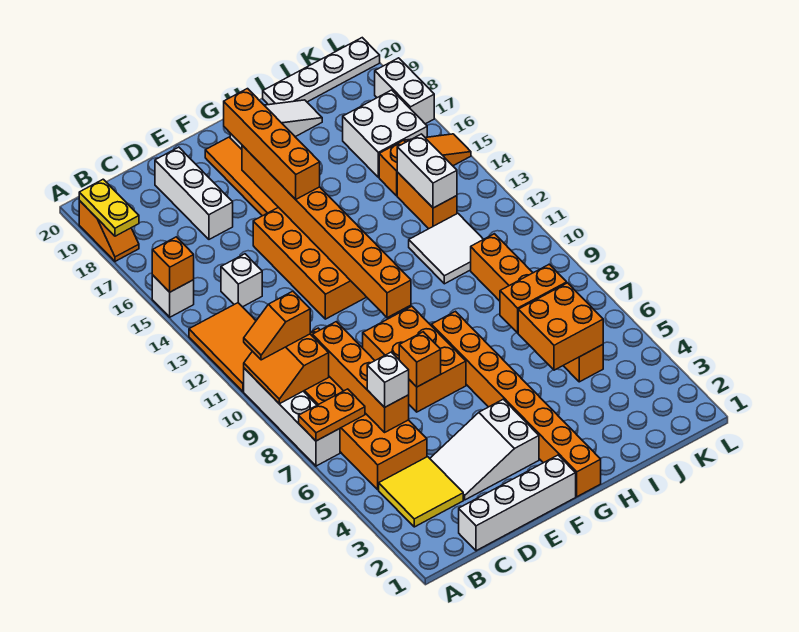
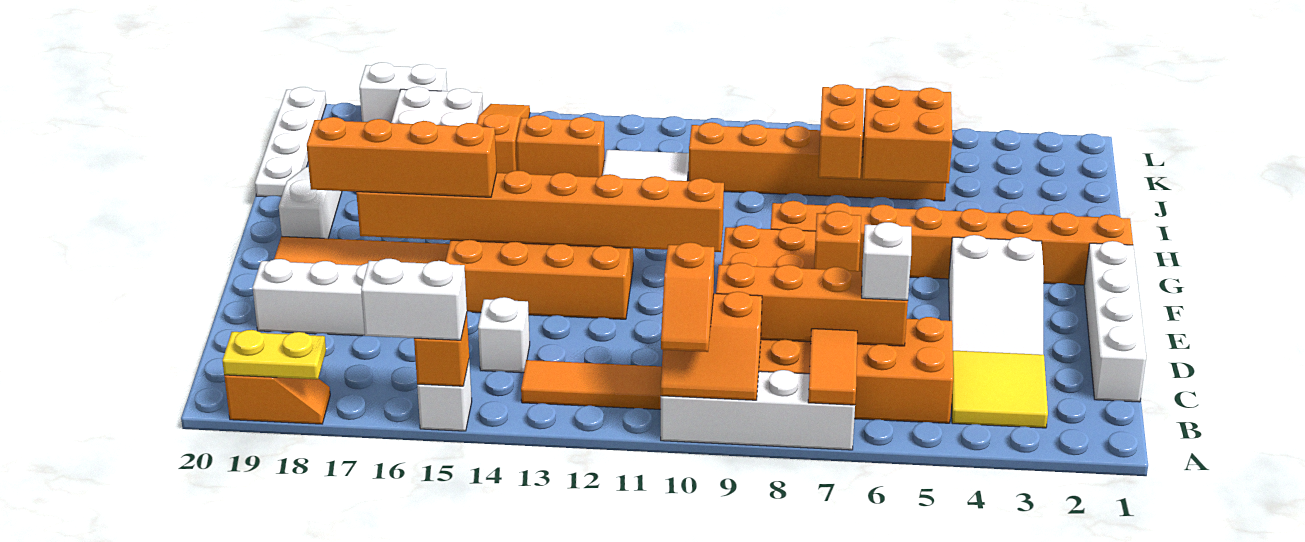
orange plate A7:B7 level 2 -> orange tile A7:B7 level 2
orange tile A11:B13 level 1 -> orange tile B11:B13 level 1
white brick J13:J14 level 2 -> white brick A15:A16 level 3

